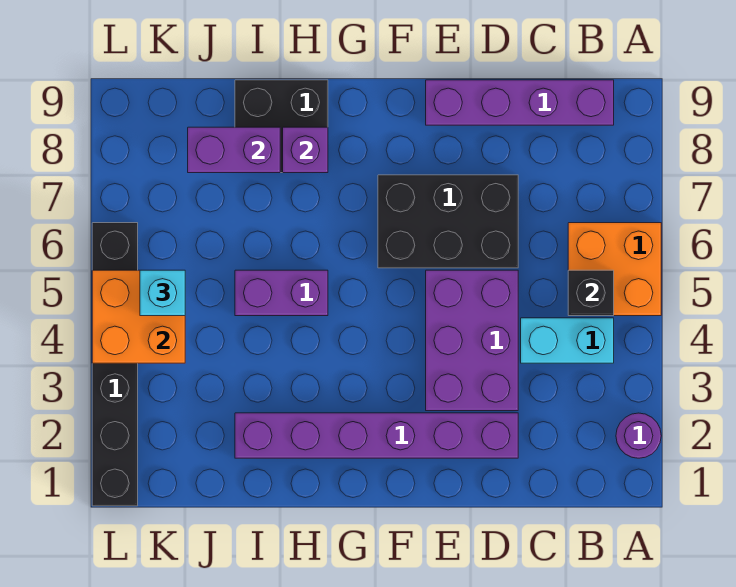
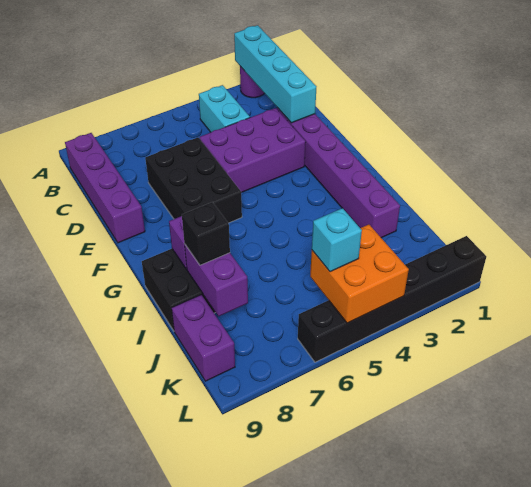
none -> cyan brick A2:D2 level 2
orange brick A5:B6 level 1 -> none
black brick B5 level 2 -> black brick I8 level 3
purple brick H5:I5 level 1 -> purple brick J9:K9 level 1

